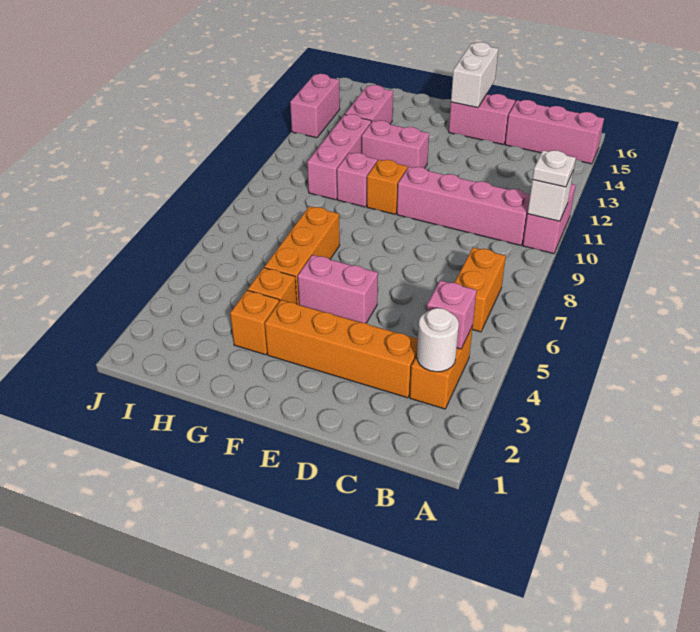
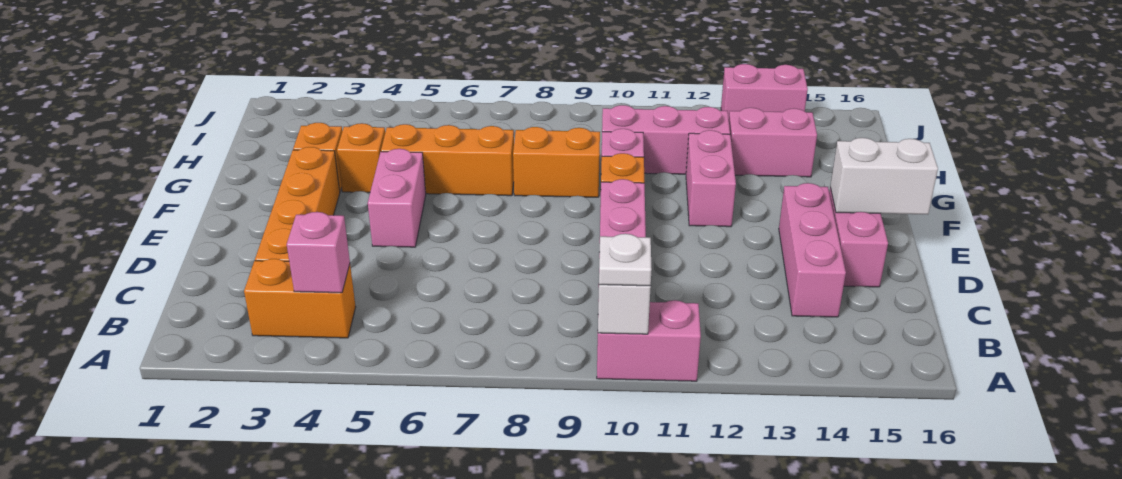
pink brick A15:C15 level 1 -> pink brick C14:E14 level 1
white round brick B3 level 2 -> none
orange brick B6:B7 level 1 -> orange brick G8:G9 level 1

